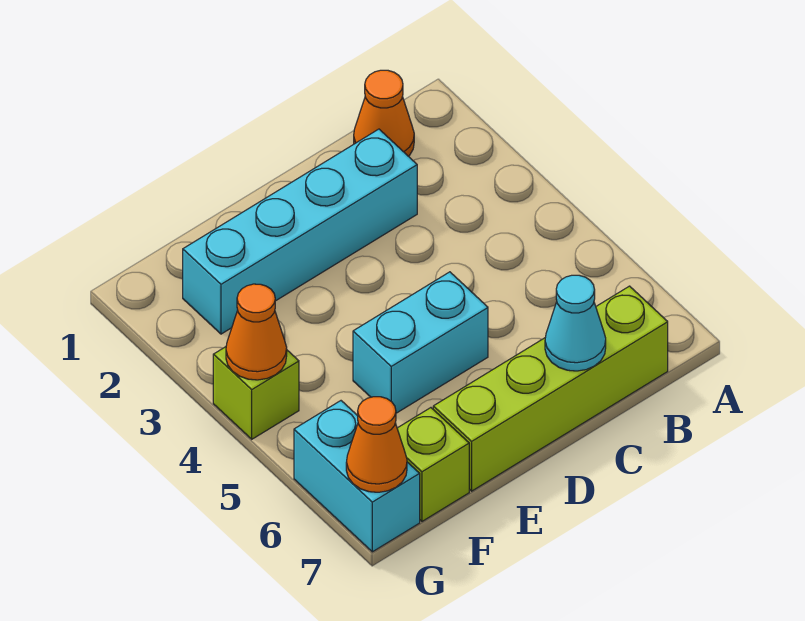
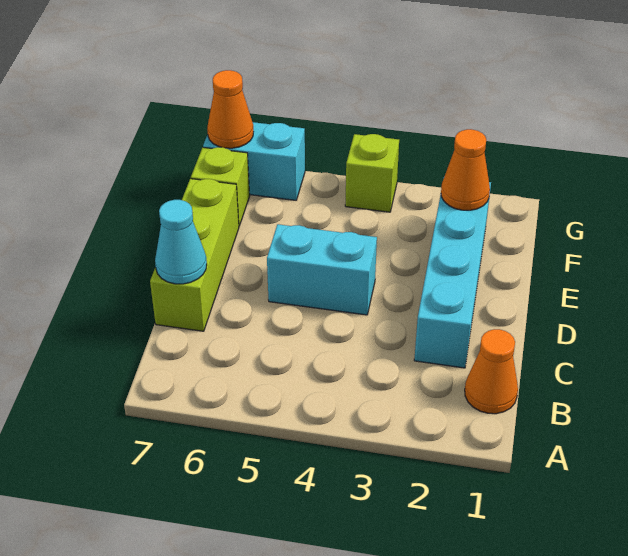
lime brick B7:E7 level 1 -> lime brick C7:E7 level 1
cyan brick D5:E5 level 1 -> cyan brick D4:D5 level 1
orange cone G4 level 2 -> orange cone F2 level 2

